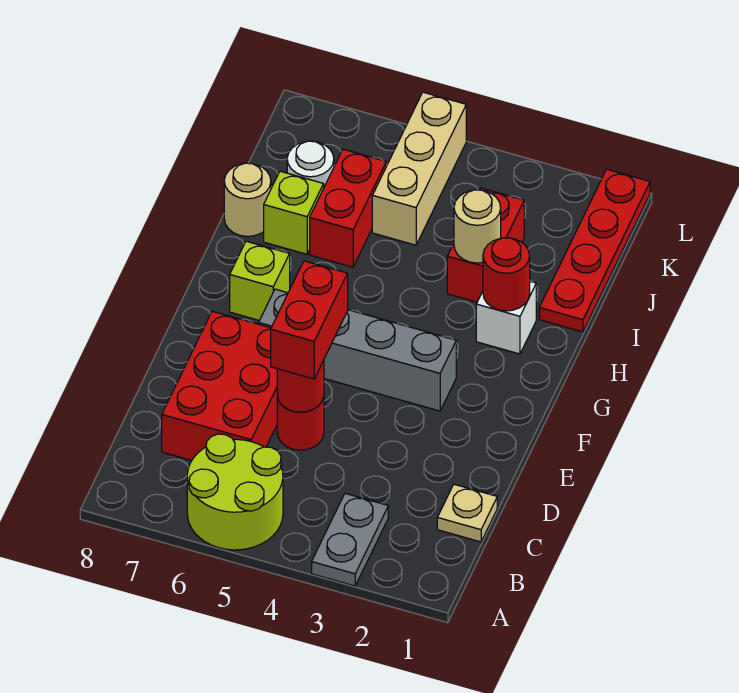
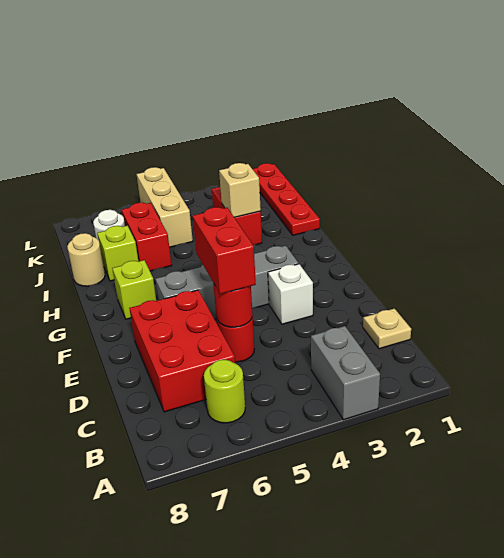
grey plate A3:B3 level 1 -> grey brick A3:B3 level 1
lime round brick A5:B6 level 1 -> lime round brick B6 level 1
white brick H2 level 1 -> white brick E3 level 1
red round brick H2 level 2 -> none
tan round brick I3 level 2 -> tan brick I3 level 2

